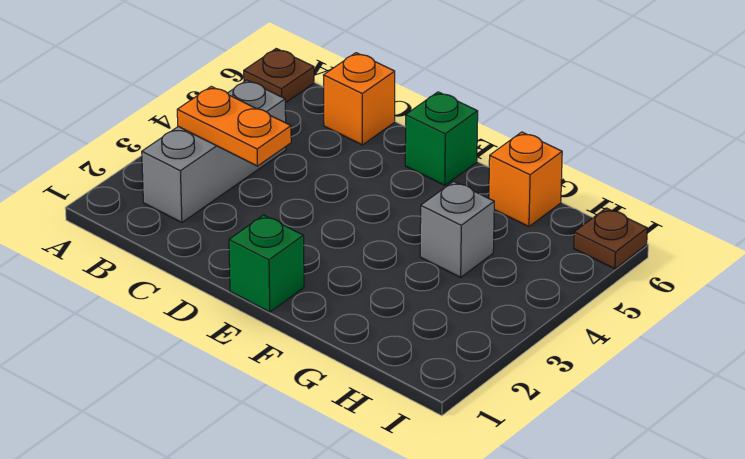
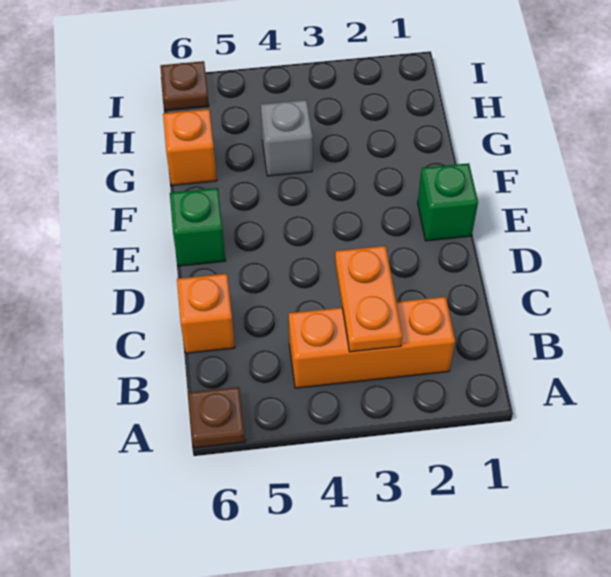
grey brick B2:B4 level 1 -> orange brick B2:B4 level 1

